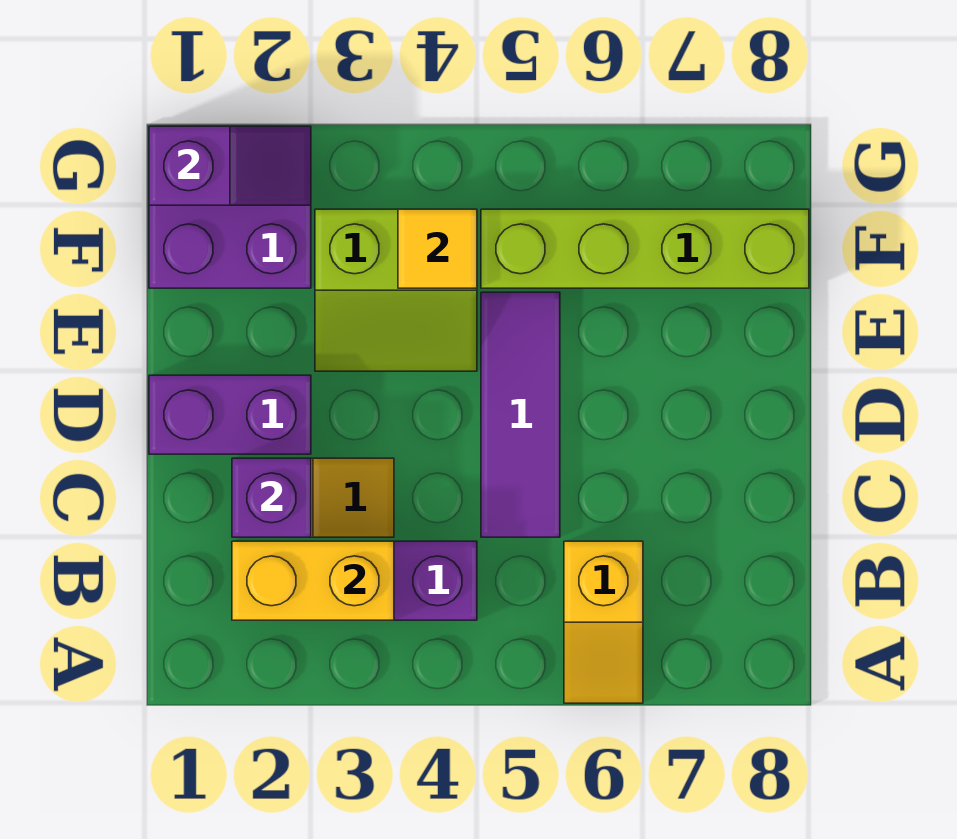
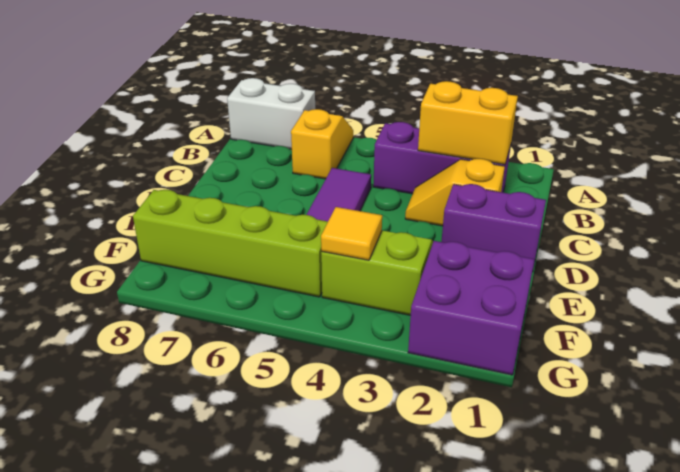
none -> white brick A7:A8 level 1
purple brick C2 level 2 -> none
purple slope G1:G2 level 2 top 1 -> none

